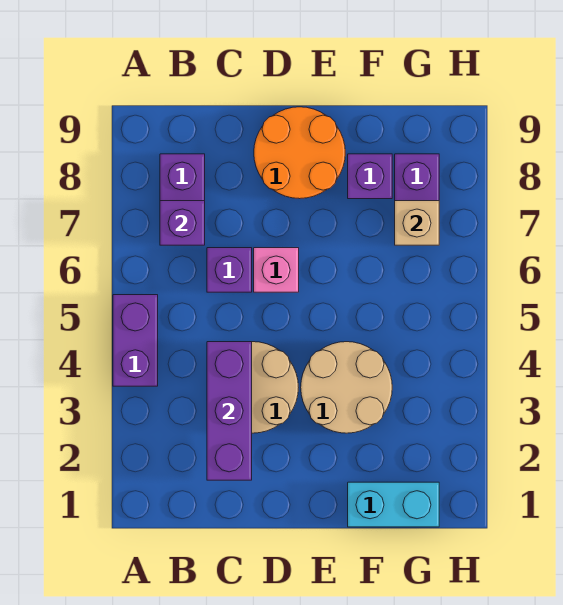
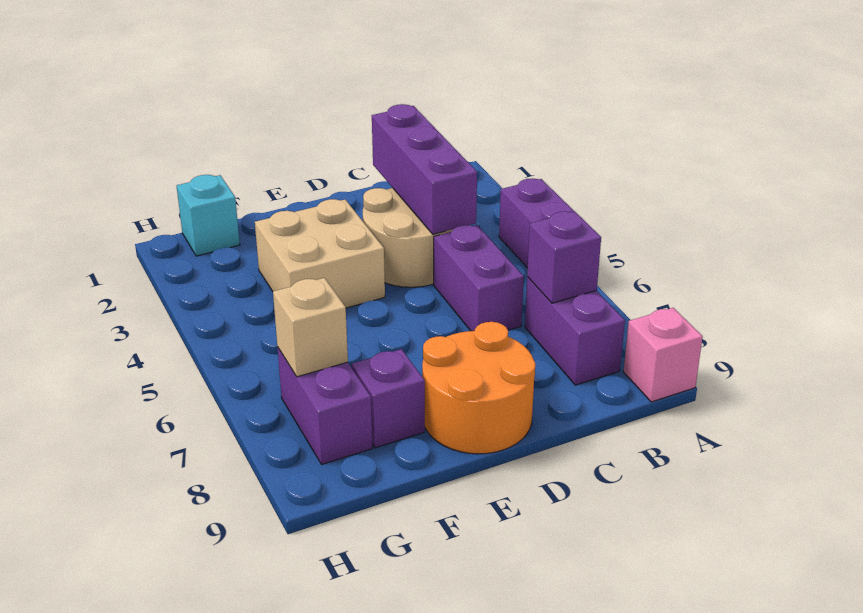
purple brick C6 level 1 -> purple brick C5:C6 level 1
pink brick D6 level 1 -> pink brick A9 level 1
tan round brick E3:F4 level 1 -> tan brick E3:F4 level 1
cyan brick F1:G1 level 1 -> cyan brick G1 level 1

